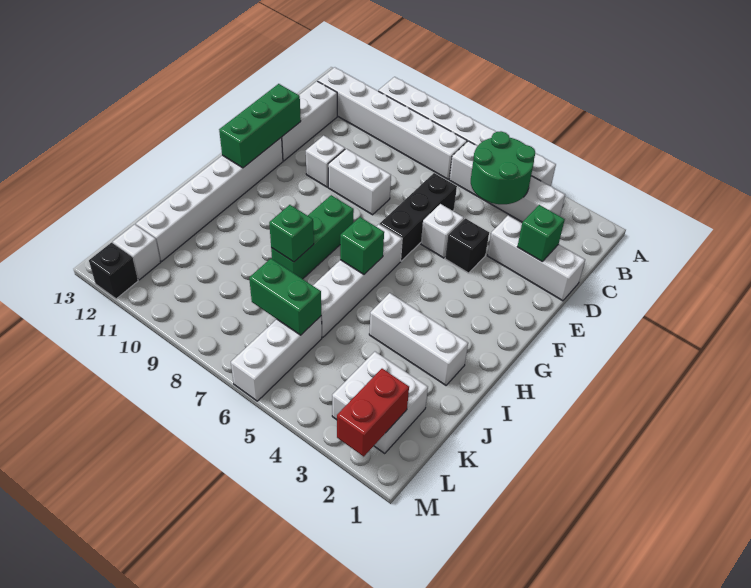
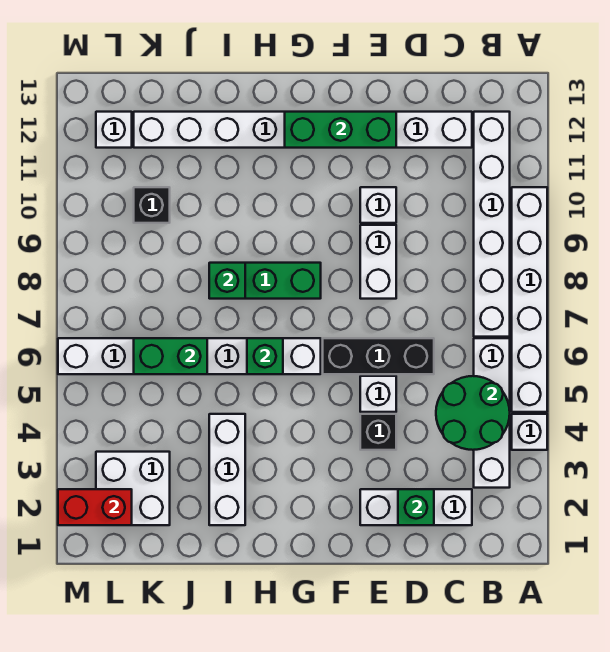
white brick D1:D3 level 1 -> white brick C2:E2 level 1
green brick K6:K7 level 2 -> green brick J6:K6 level 2
black brick M12 level 1 -> black brick K10 level 1

